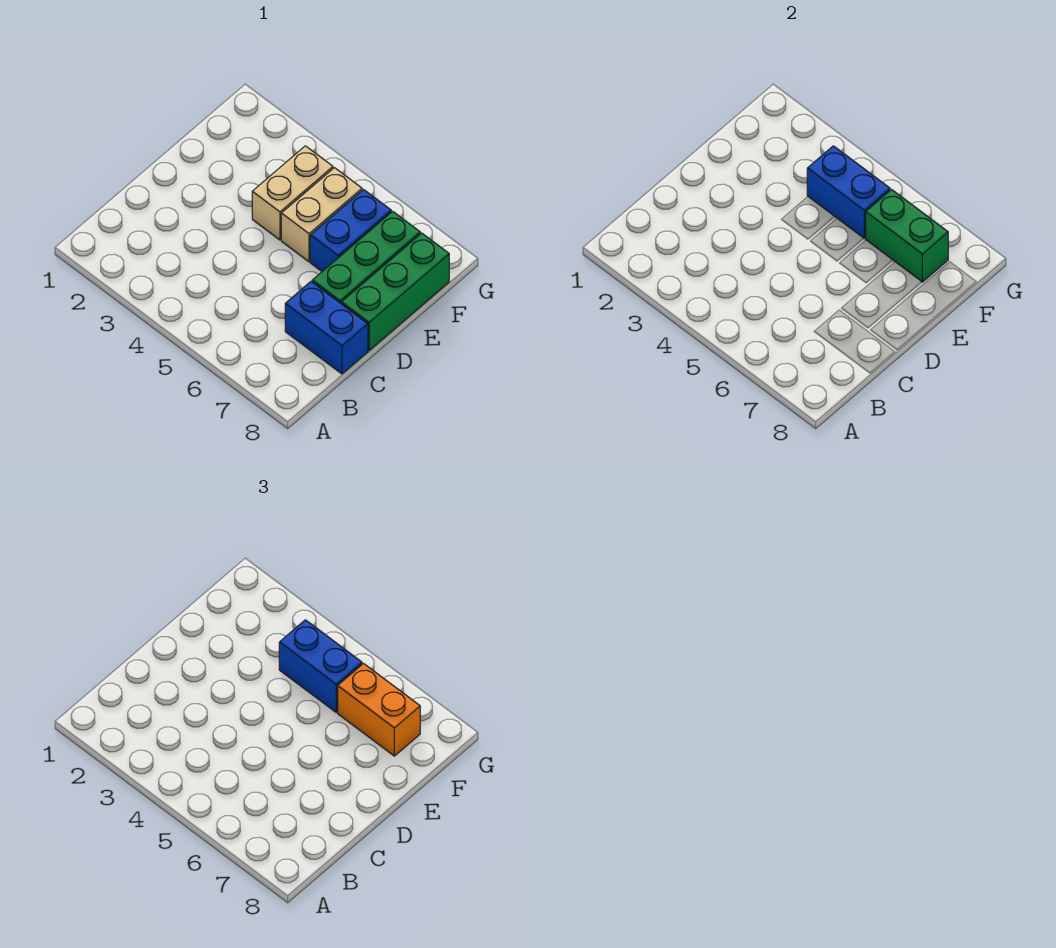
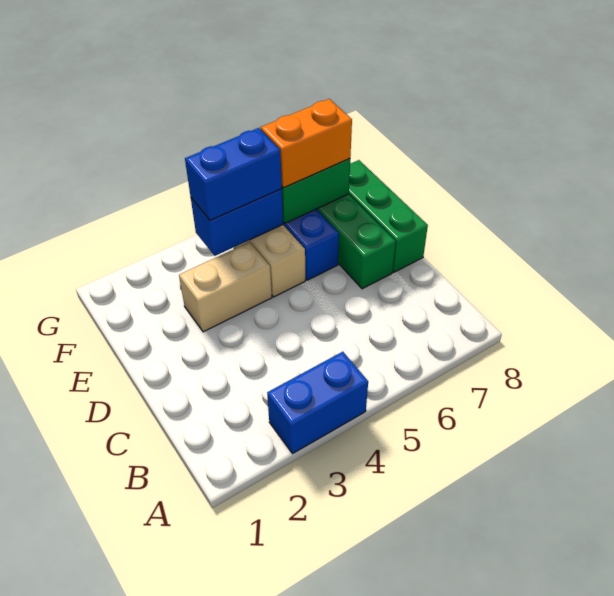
blue brick C7:C8 level 1 -> blue brick A3:A4 level 1
tan brick E4:F4 level 1 -> tan brick E3:E4 level 1

